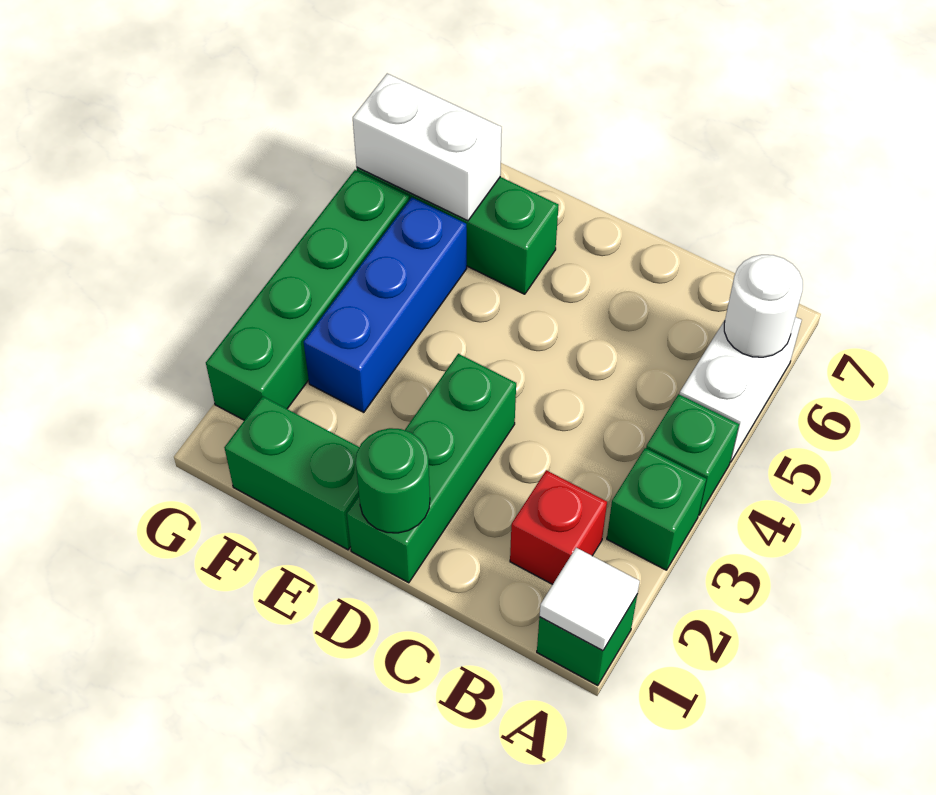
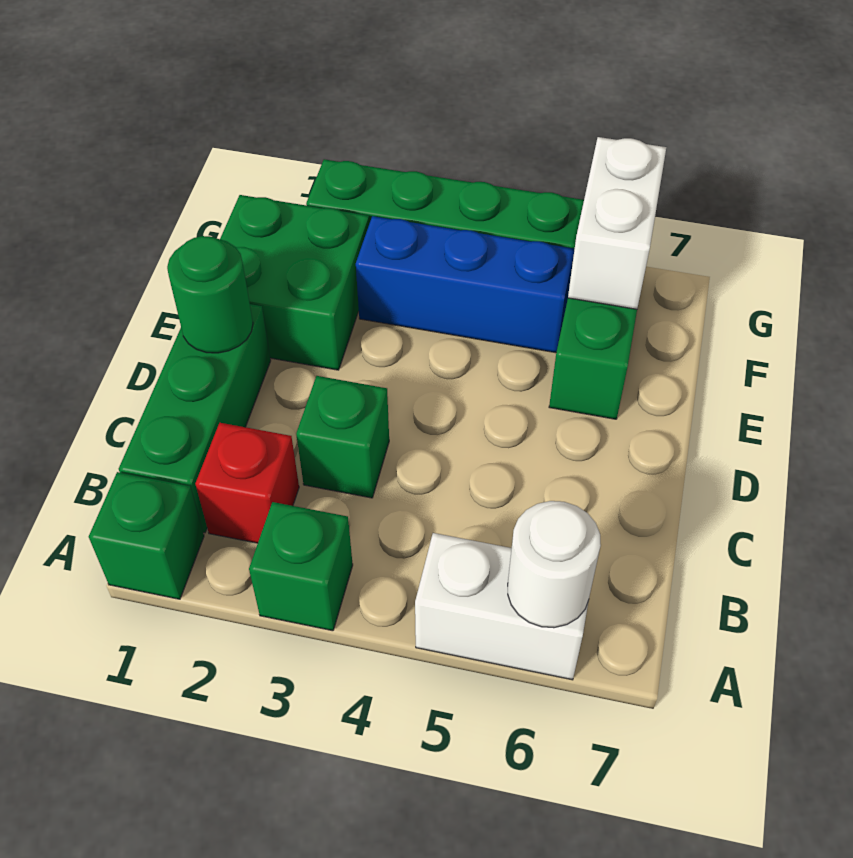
white tile A1 level 2 -> none
green brick A4 level 1 -> green brick C3 level 1
green brick D1:D3 level 1 -> green brick B1:D1 level 1
green brick E1:F1 level 1 -> green brick E1:F2 level 1

